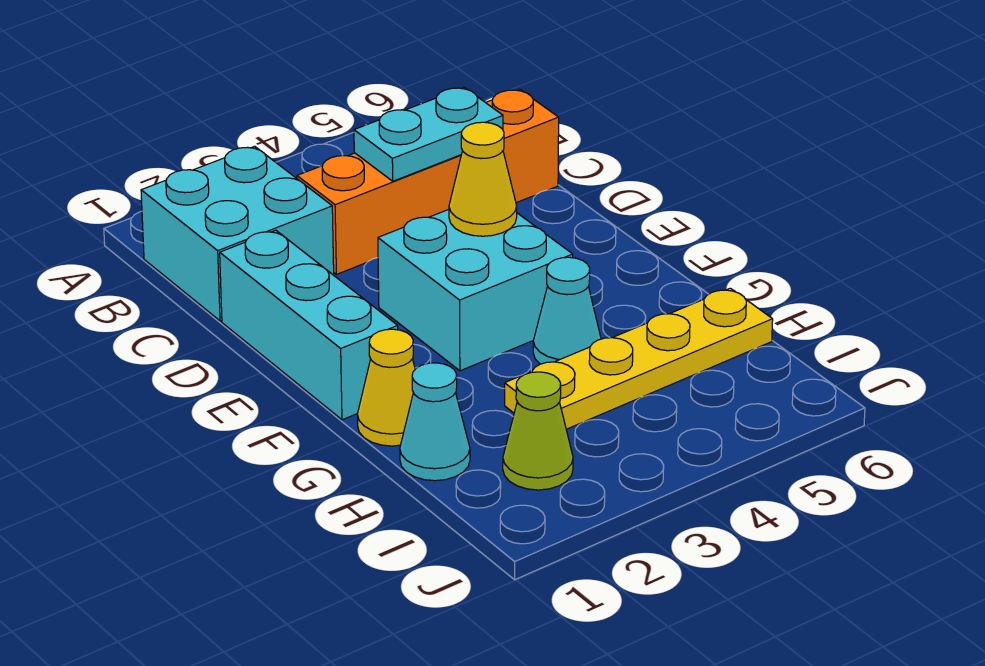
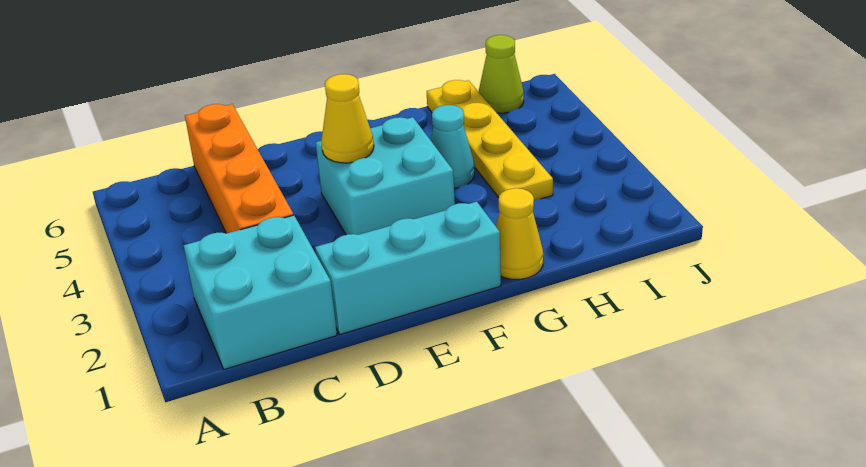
cyan plate C4:C5 level 2 -> none
cyan cone H1 level 1 -> none
lime cone I2 level 1 -> lime cone I6 level 1

